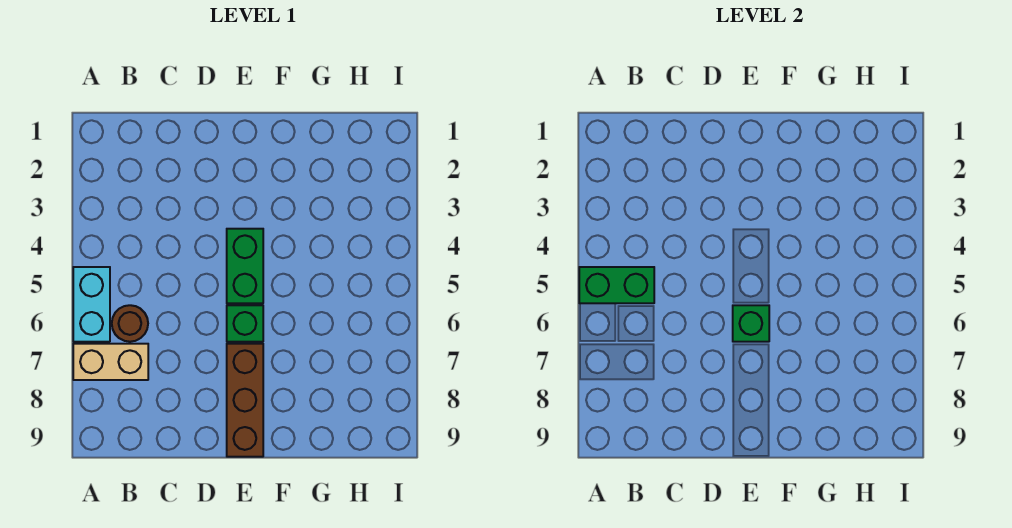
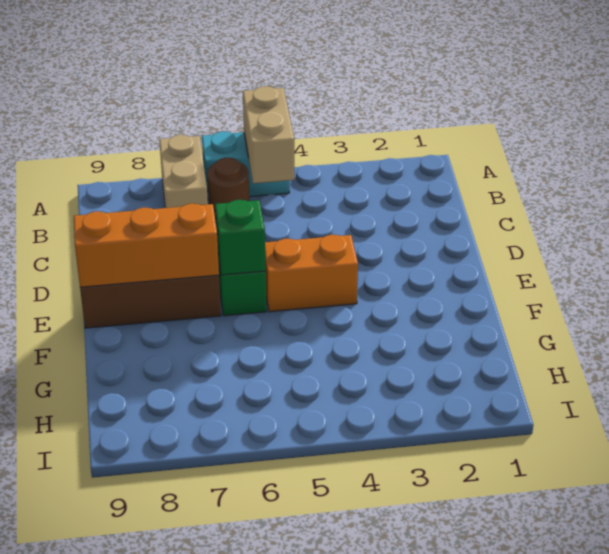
green brick A5:B5 level 2 -> tan brick A5:B5 level 2
green brick E4:E5 level 1 -> orange brick E4:E5 level 1
none -> orange brick E7:E9 level 2

